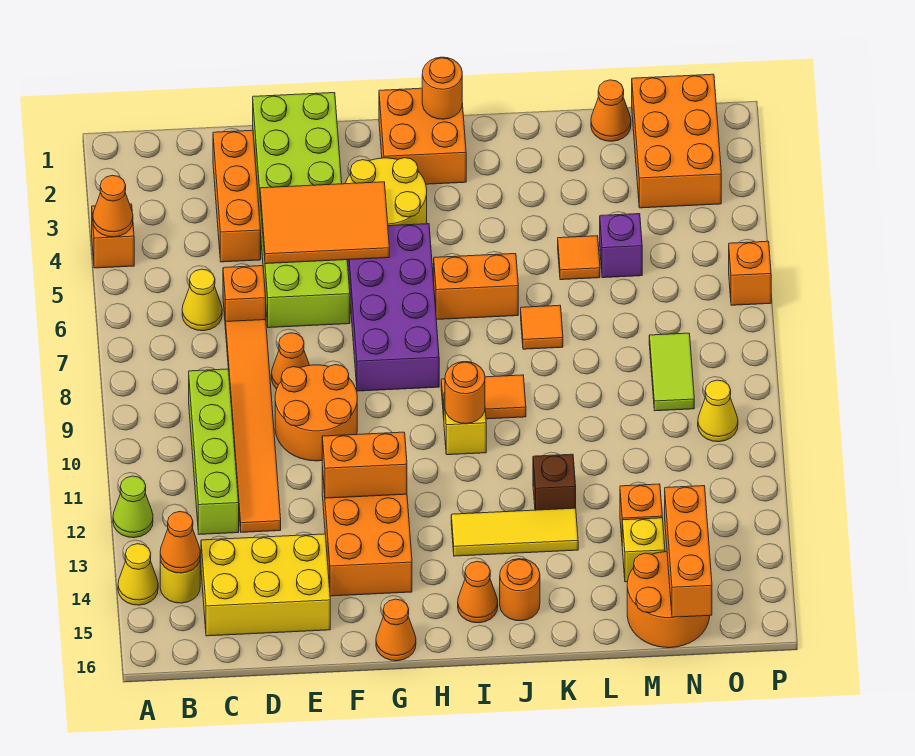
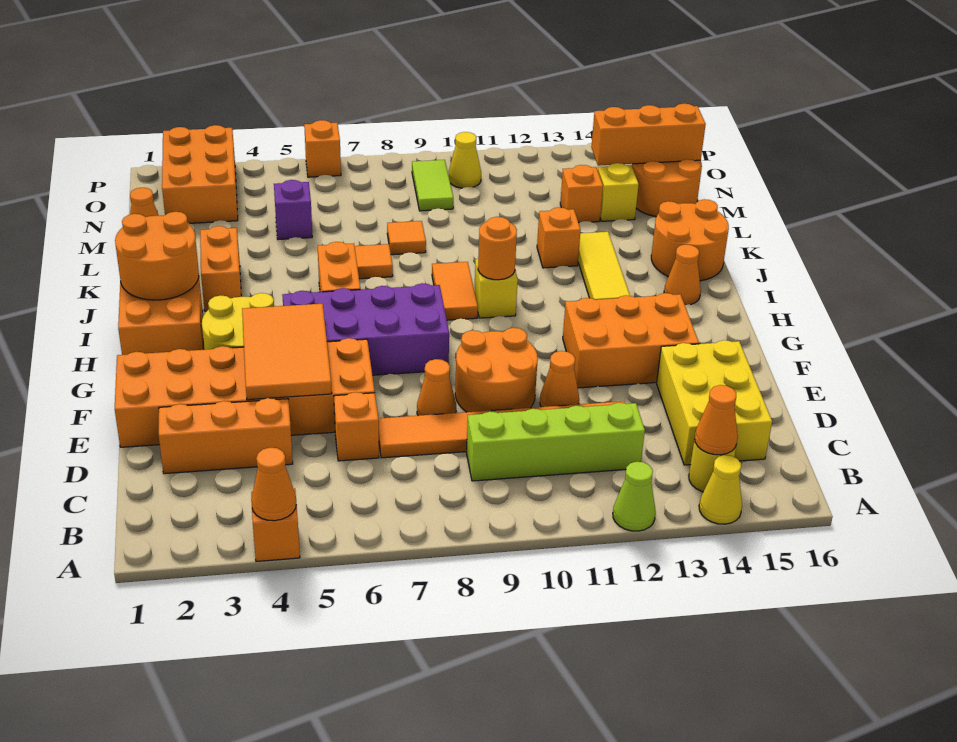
yellow cone C6 level 1 -> none
lime brick E1:F6 level 1 -> orange brick E1:F6 level 1
orange brick F12:G12 level 2 -> orange brick J3:K3 level 1
orange cone G16 level 1 -> orange cone E11 level 1
orange round brick I1 level 2 -> orange round brick I1:J2 level 2
orange round brick J15 level 1 -> orange round brick J15:K16 level 1
brown brick K12 level 1 -> orange brick K12 level 1
orange tile L5 level 1 -> orange tile L8 level 1
orange brick N1:O3 level 1 -> orange brick N2:P3 level 1
lime tile N8:N9 level 1 -> lime tile N9:O9 level 1

